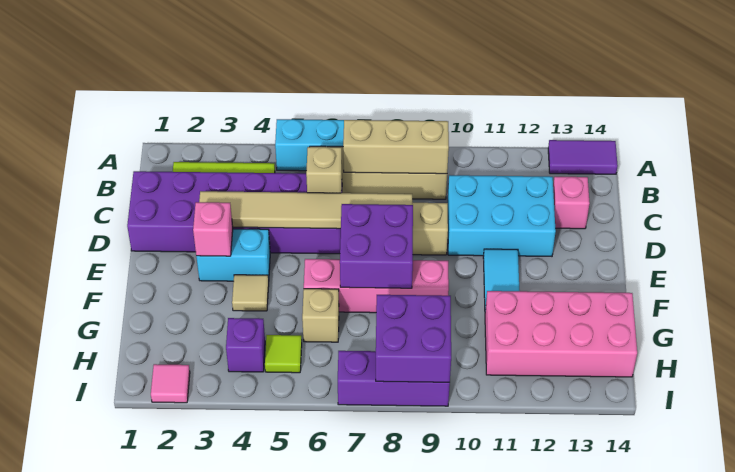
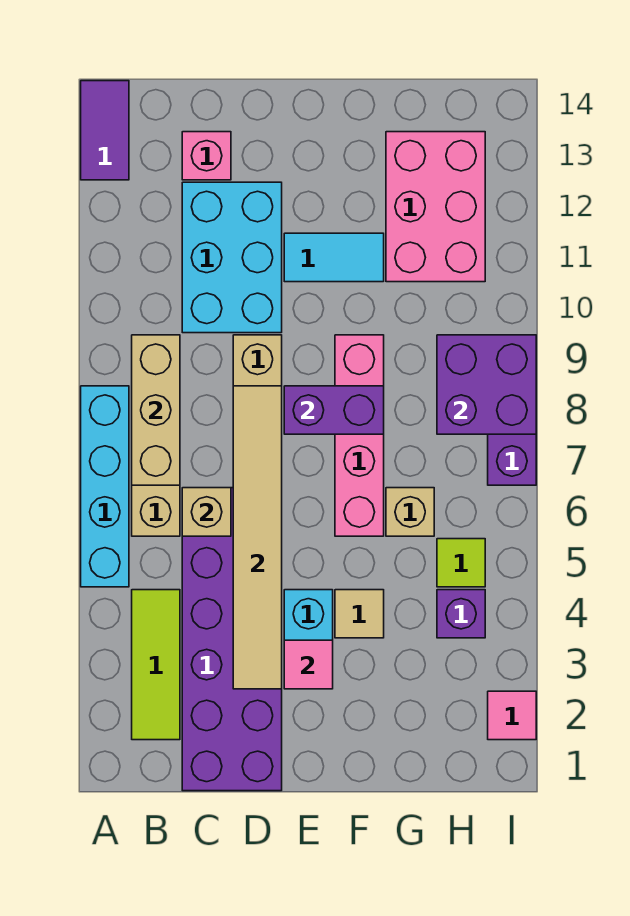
pink brick E3 level 2 -> pink tile E3 level 2
purple brick E7:F8 level 2 -> purple brick E8:F8 level 2
pink brick G11:H14 level 1 -> pink brick G11:H13 level 1

